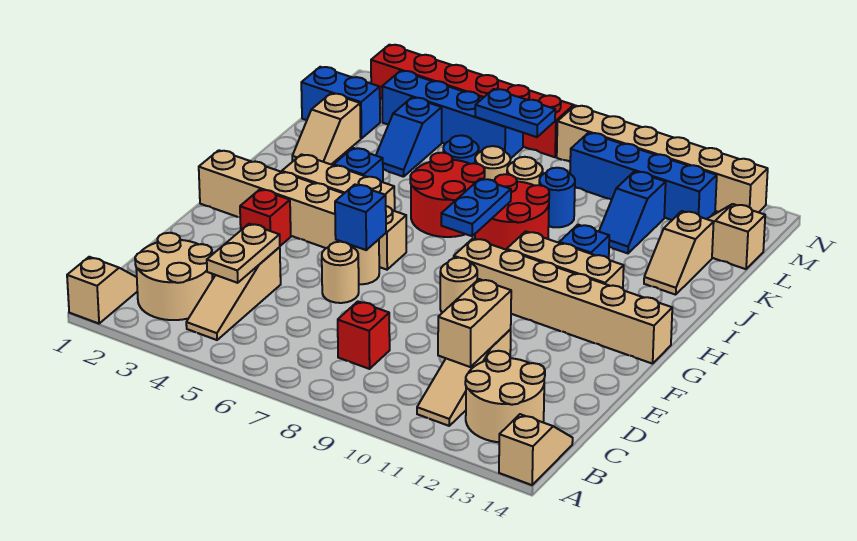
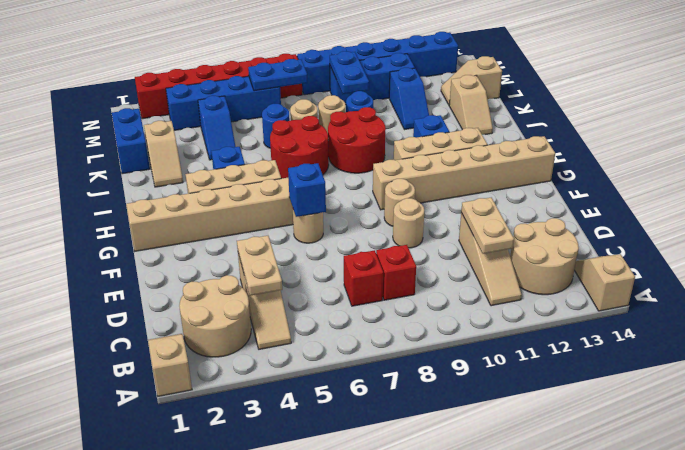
tan brick C11:D11 level 2 -> tan plate C11:D11 level 2
tan round brick E6 level 1 -> tan round brick E9 level 1
red brick F3 level 1 -> red brick C7 level 1
blue plate H8:I8 level 2 -> blue plate L9:M9 level 2
blue brick L1:L2 level 1 -> blue brick K1:L1 level 1
blue brick M9:M12 level 1 -> blue brick M9:M11 level 1
tan brick N8:N13 level 1 -> blue brick N8:N13 level 1

